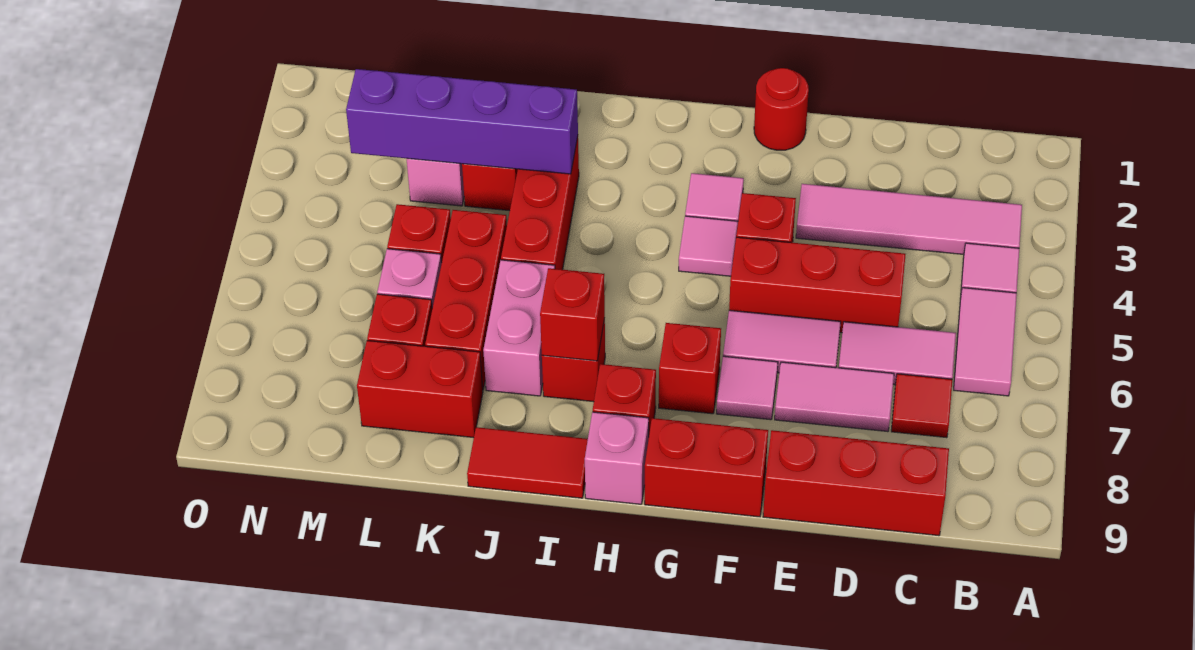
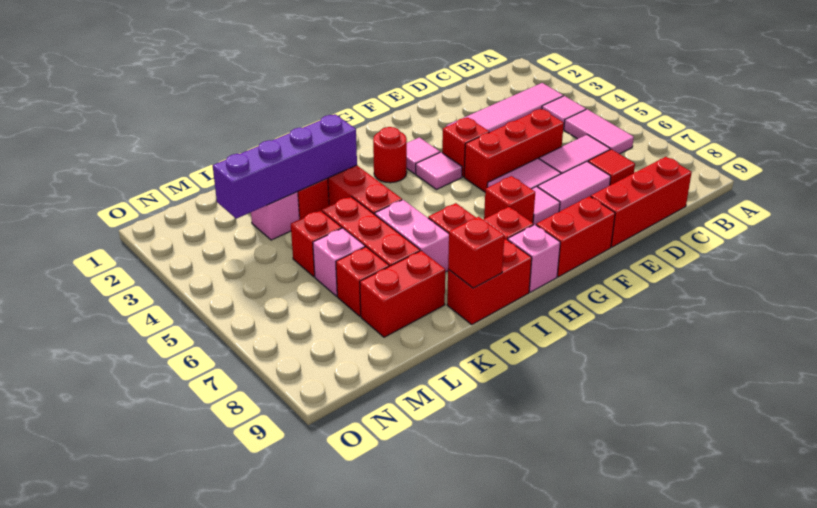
red round brick F1 level 1 -> red round brick H3 level 1
red brick I7 level 2 -> red brick J9 level 2
red tile I9:J9 level 1 -> red brick I9:J9 level 1

